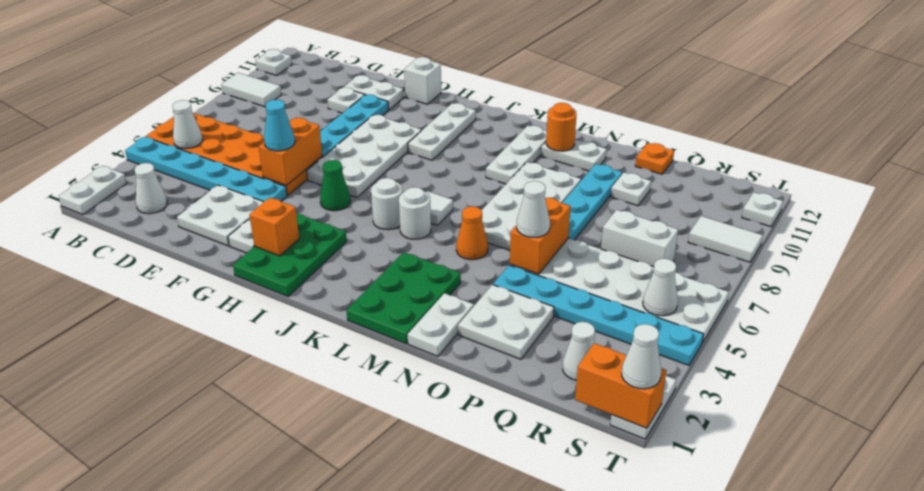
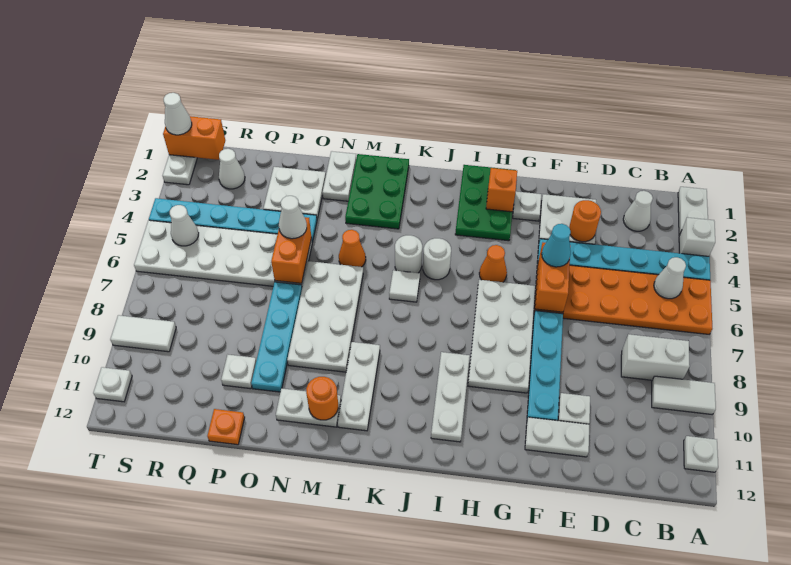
none -> orange round brick E3 level 2
white brick G12 level 1 -> white brick A3 level 1
green cone H5 level 1 -> orange cone H5 level 1
white brick Q7:R7 level 1 -> white brick B8:C8 level 1

